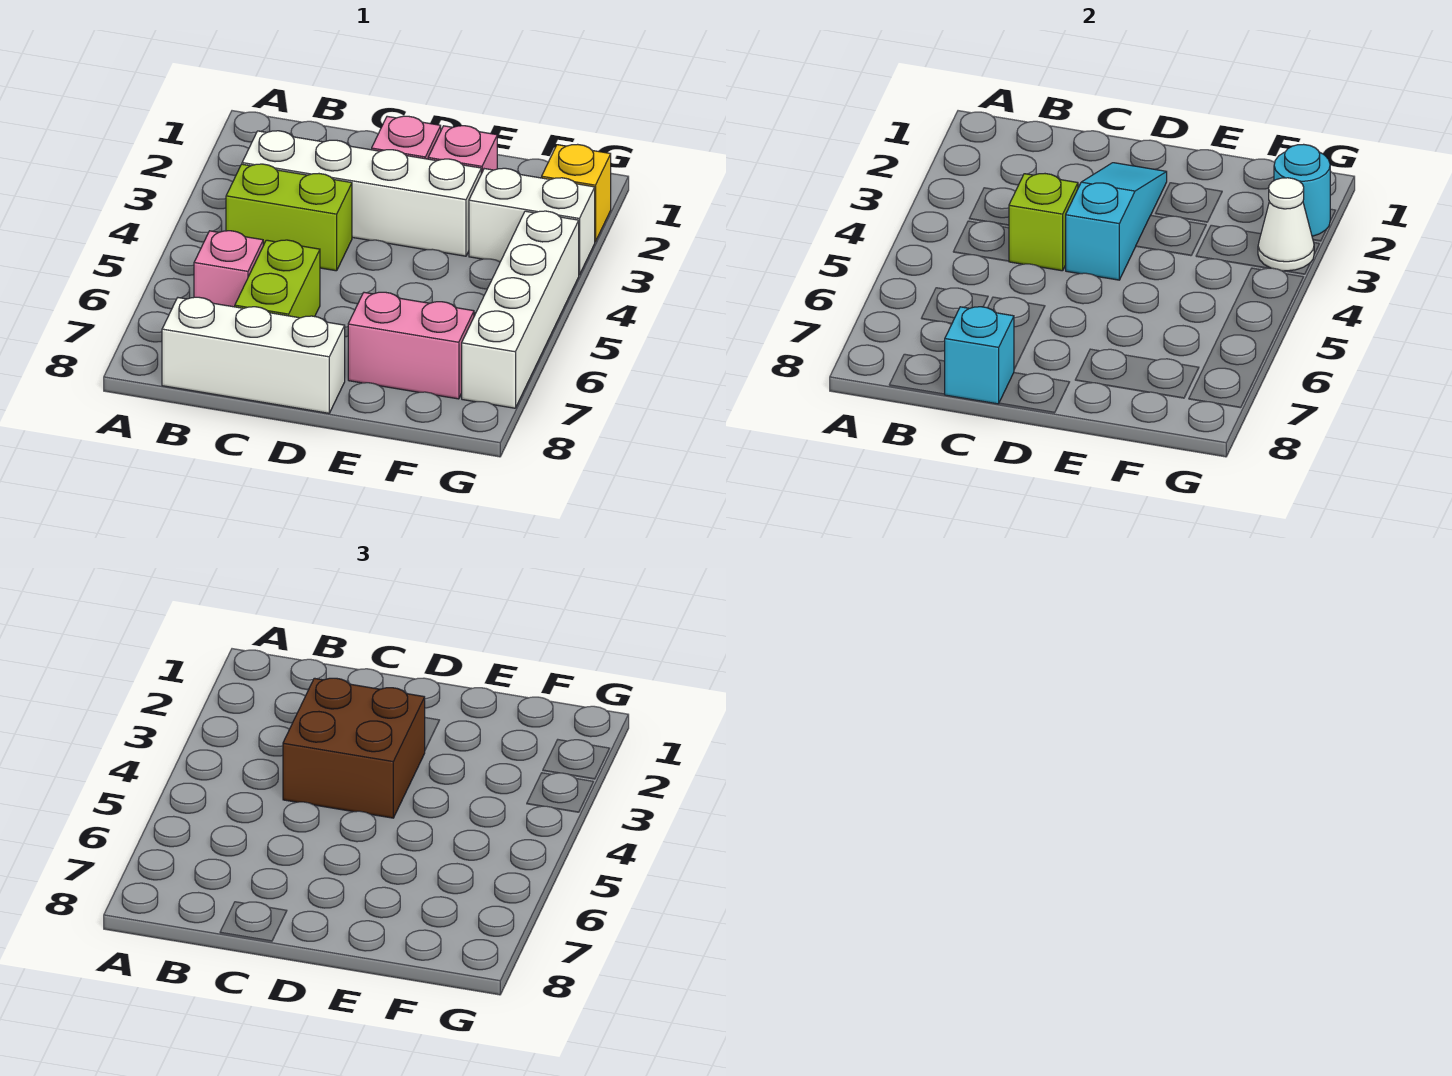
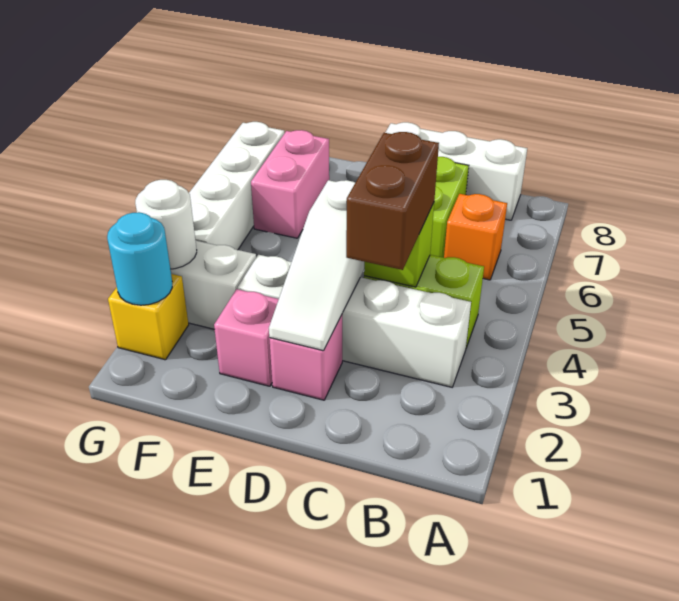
pink brick B6 level 1 -> orange brick B6 level 1
brown brick C3:D4 level 3 -> brown brick C3:C4 level 3
cyan brick C8 level 2 -> none
cyan slope D2:D4 level 2 top 4 -> white slope D2:D4 level 2 top 4
pink brick E7:F7 level 1 -> pink brick F6:F7 level 1
white cone G3 level 2 -> white round brick G3 level 2

